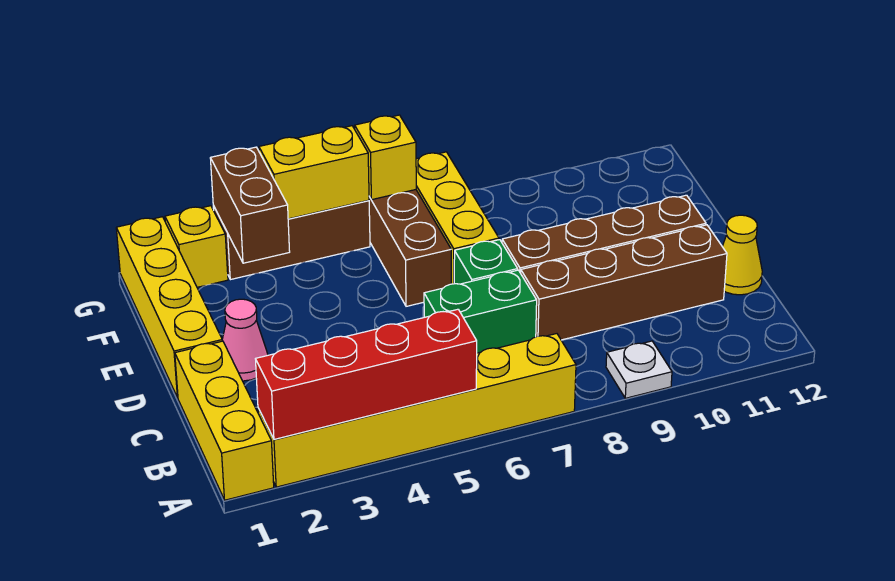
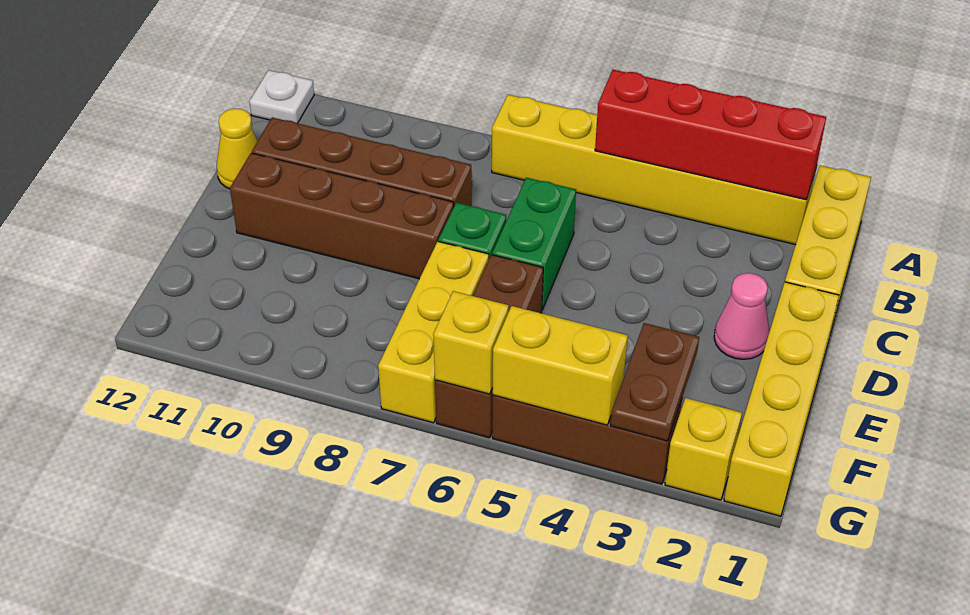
white plate A9 level 1 -> white plate A12 level 1
green brick C6:C7 level 1 -> green brick C6:D6 level 1
brown brick F3:G3 level 2 -> brown plate F3:G3 level 2

